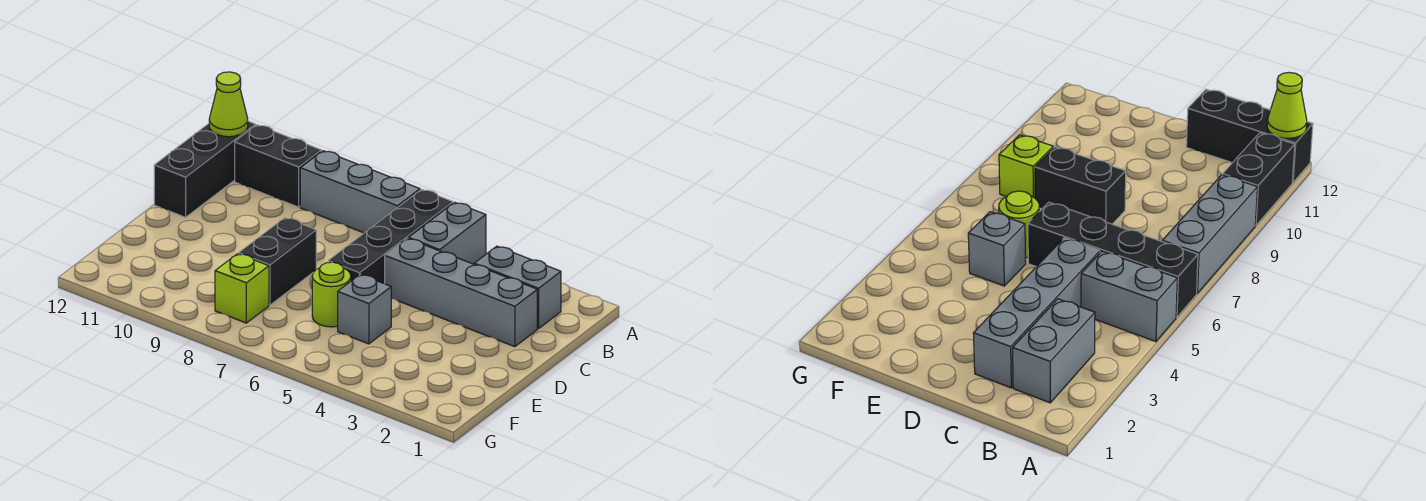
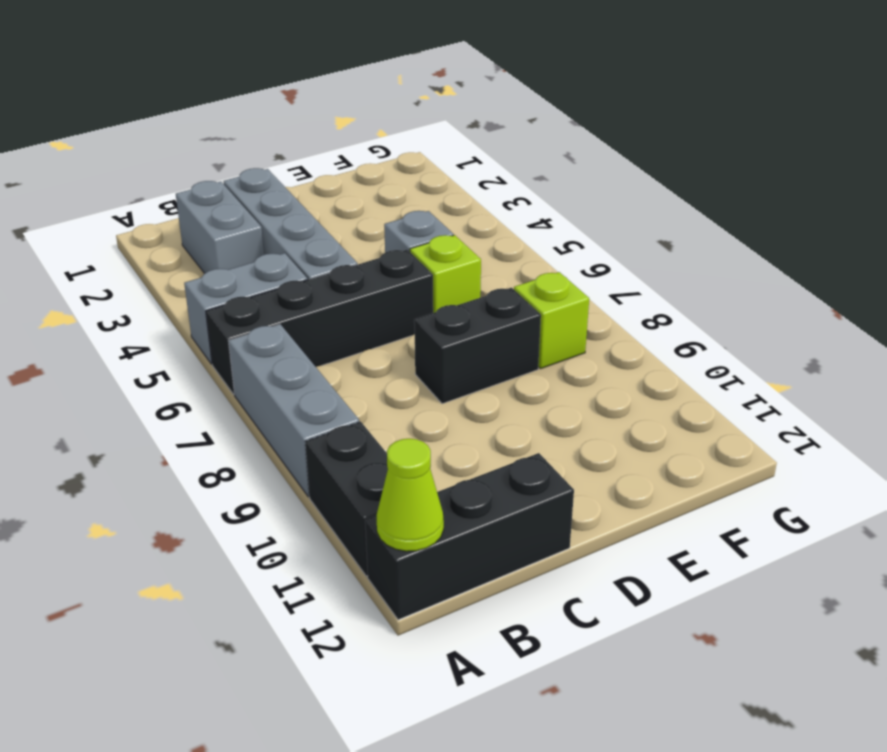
lime round brick E6 level 1 -> lime brick E6 level 1

